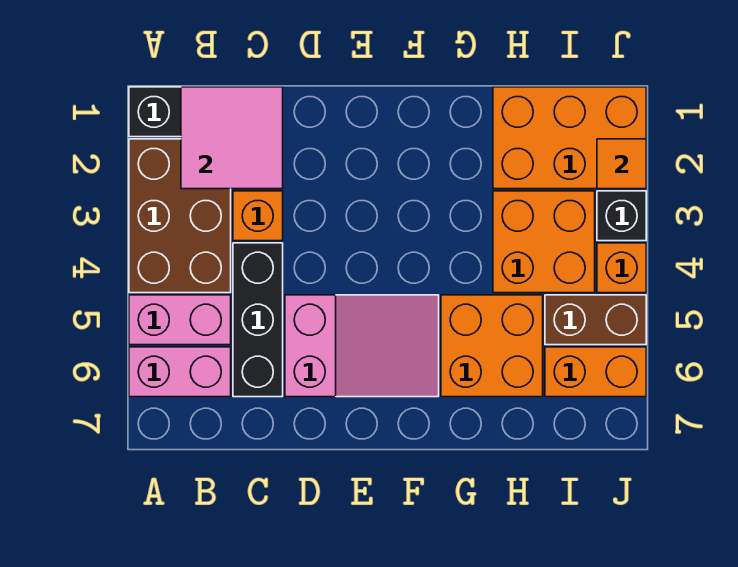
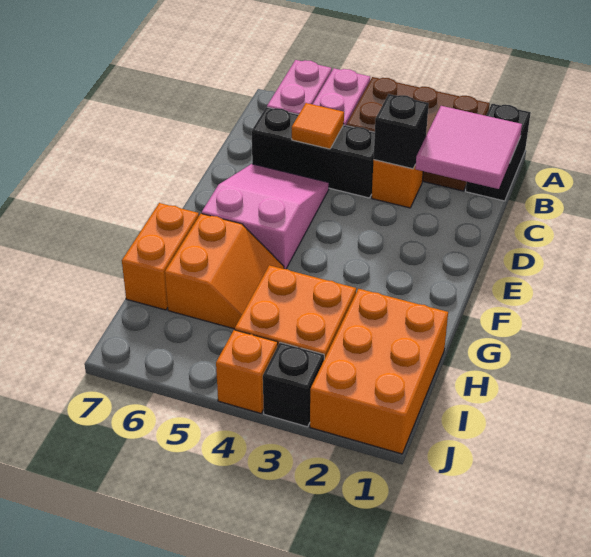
none -> black brick C3 level 2
pink slope D5:F6 level 1 top D -> pink slope D5:F6 level 1 top F
orange brick G5:H6 level 1 -> orange slope G5:H6 level 1 top 6
brown brick I5:J5 level 1 -> none
orange brick I6:J6 level 1 -> orange brick G7:H7 level 1
orange tile J2 level 2 -> orange tile C5 level 2

